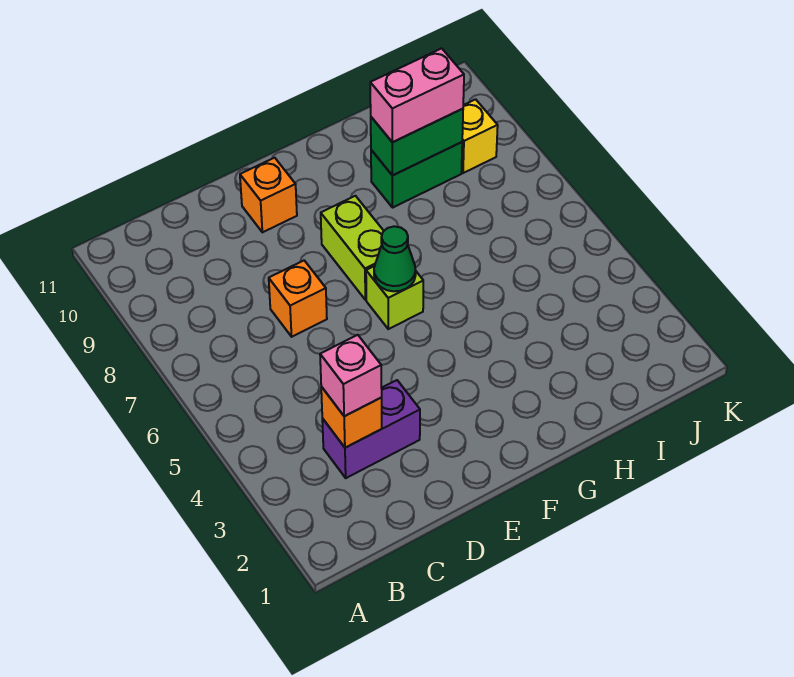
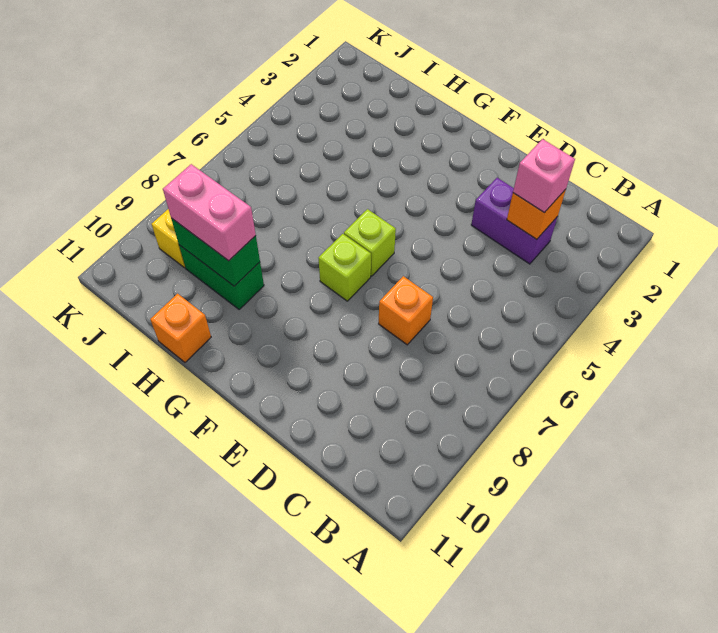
orange brick E10 level 1 -> orange brick H11 level 1
green cone F6 level 2 -> none
lime brick F7:F8 level 1 -> lime brick F7 level 1

